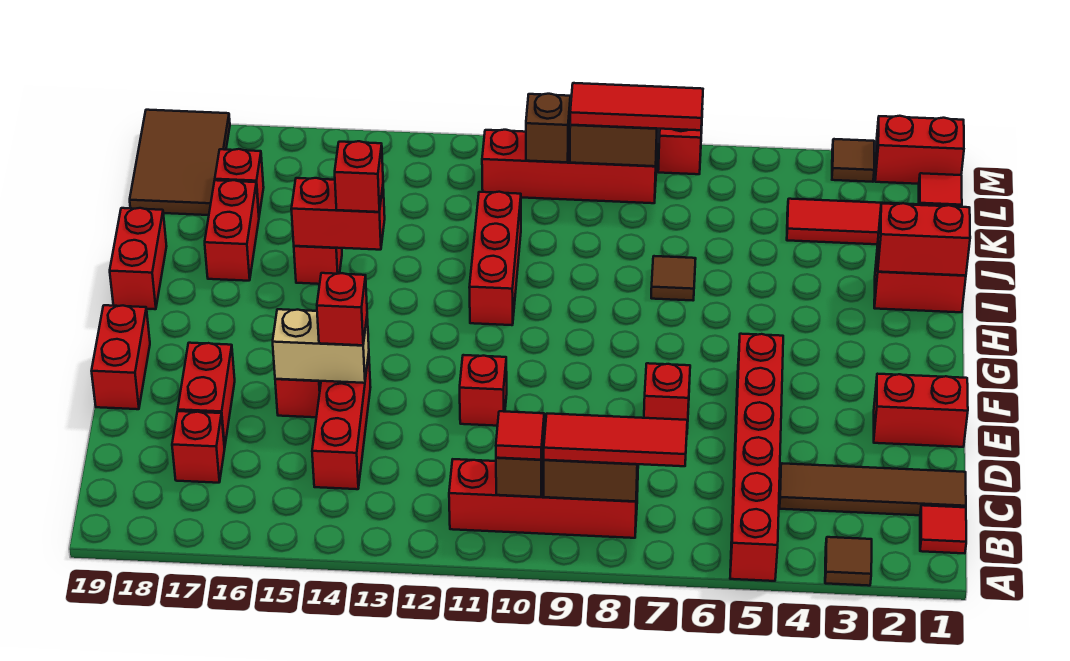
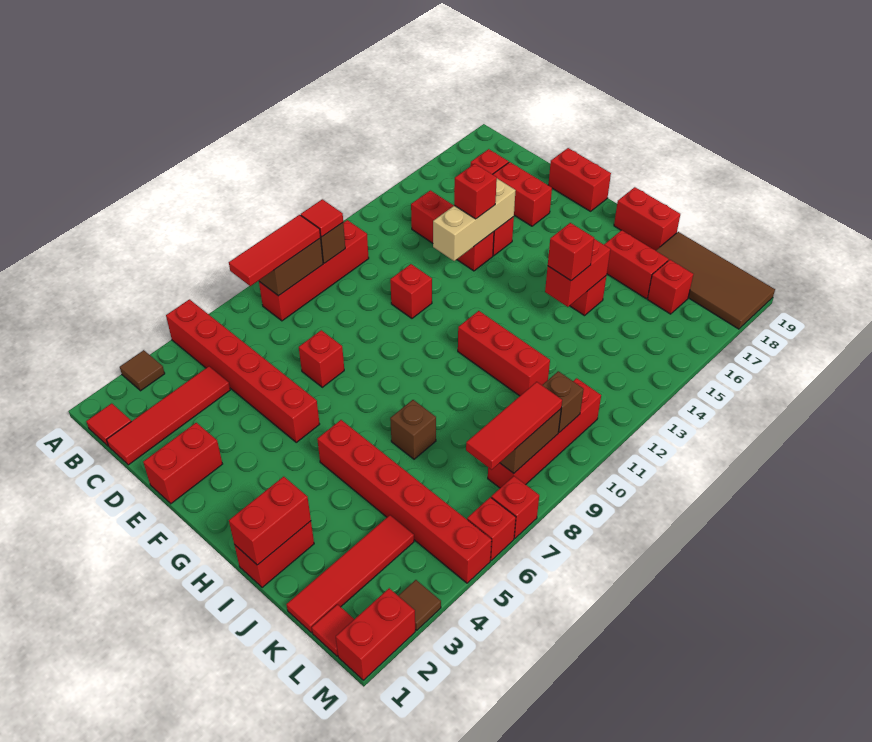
brown tile C1:C4 level 1 -> red tile C1:C4 level 1
tan brick E14:E15 level 2 -> tan brick E13:E15 level 2
none -> red brick H5:M5 level 1
brown tile I7 level 1 -> brown brick I7 level 1
brown tile K18:M19 level 1 -> brown tile J18:M19 level 1
none -> red brick M6 level 1

